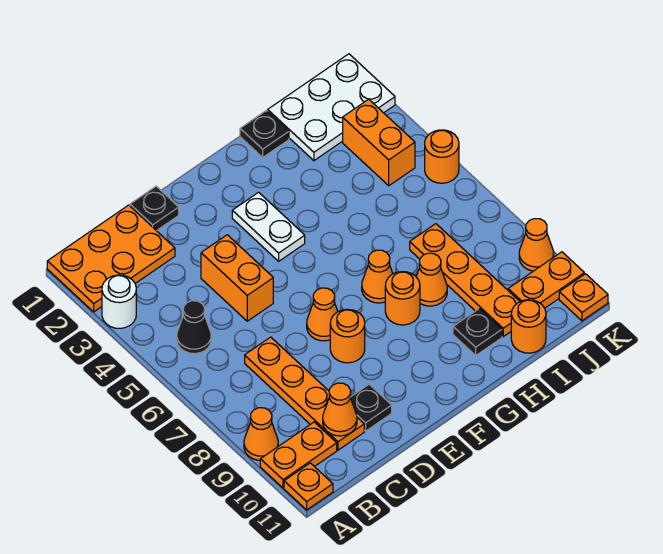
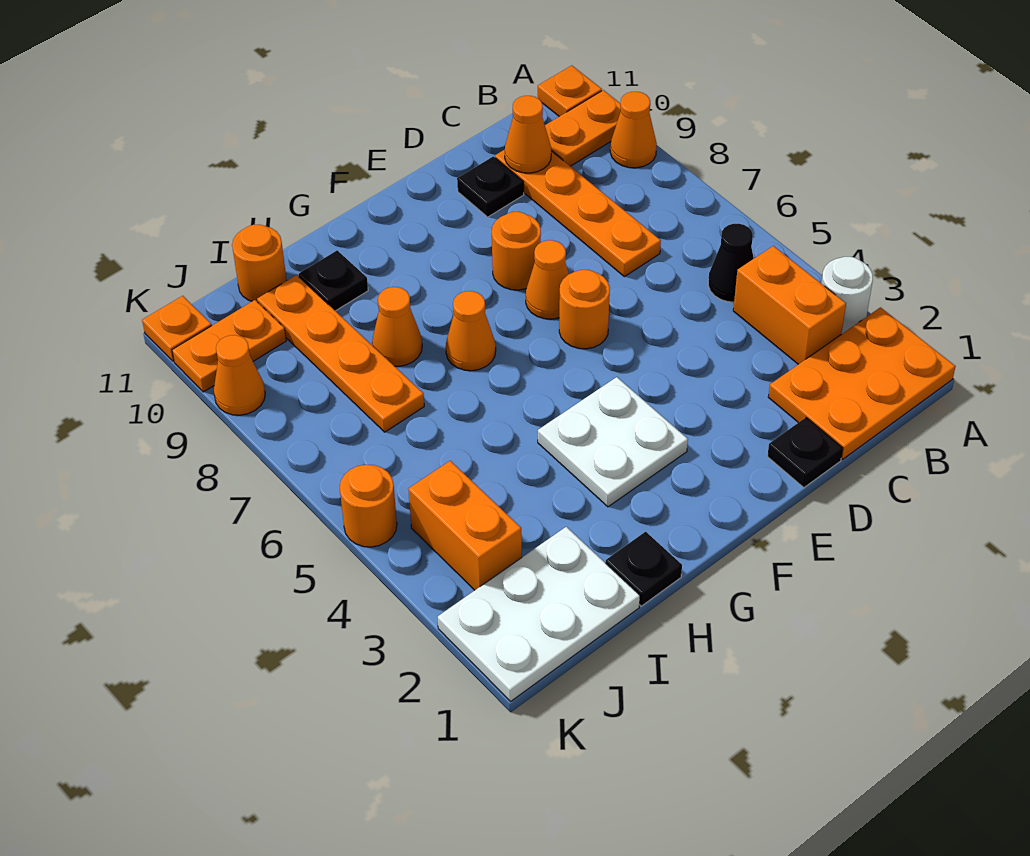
orange brick D4:D5 level 1 -> orange brick B3:B4 level 1
white plate F3:F4 level 1 -> white plate F3:G4 level 1
orange round brick G8 level 1 -> orange round brick E6 level 1

